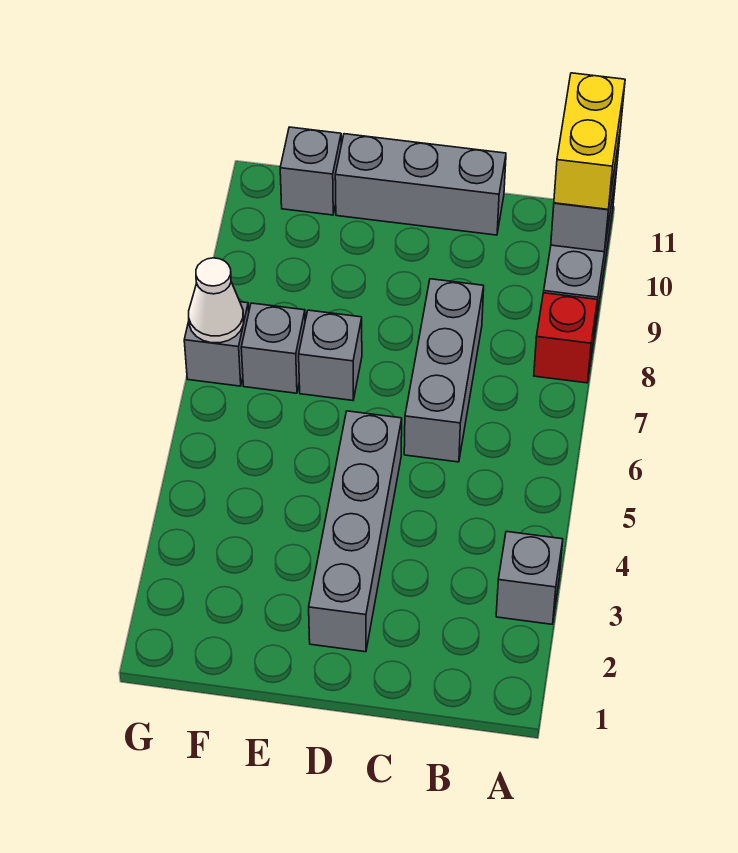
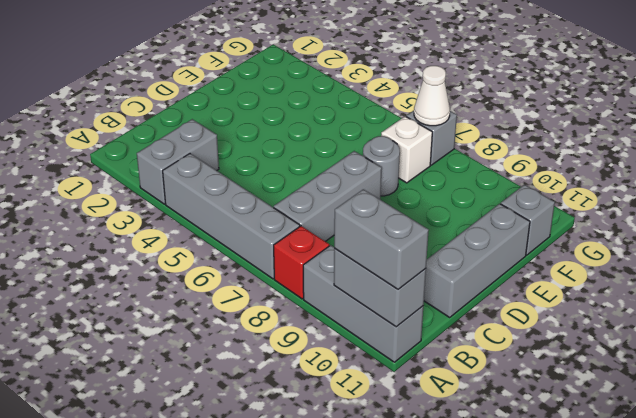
grey brick A3 level 1 -> grey brick A3:B3 level 1
yellow brick A10:A11 level 3 -> grey brick A10:A11 level 3
grey brick C6:C8 level 1 -> grey brick B7:D7 level 1
grey brick D2:D5 level 1 -> grey brick A4:A7 level 1
grey brick E7 level 1 -> grey round brick E7 level 1
grey brick F7 level 1 -> white brick F7 level 1

